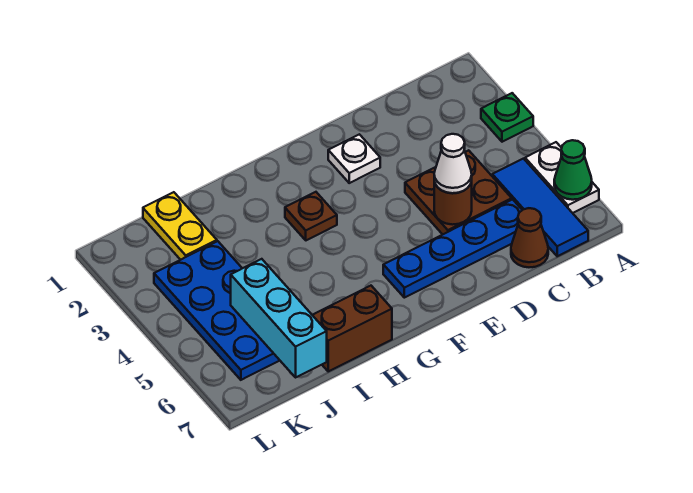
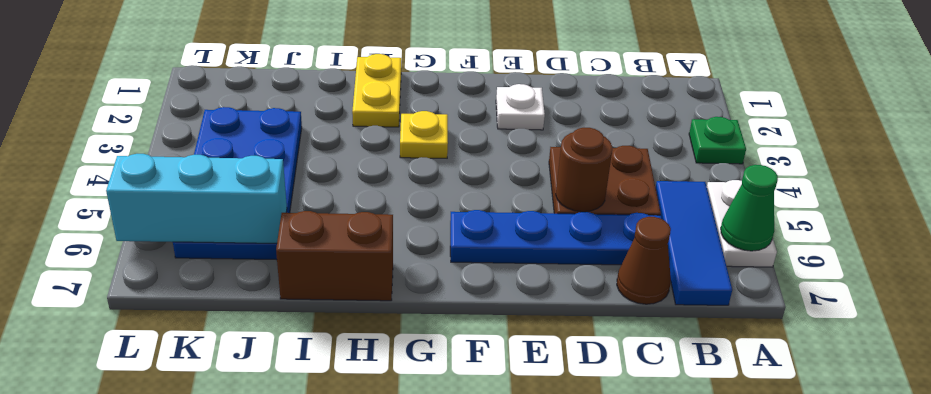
white cone D5 level 3 -> none
brown plate G3 level 1 -> yellow plate G3 level 1
yellow plate J1:J2 level 1 -> yellow plate H1:H2 level 1
cyan brick J5:J7 level 2 -> cyan brick J6:L6 level 2

